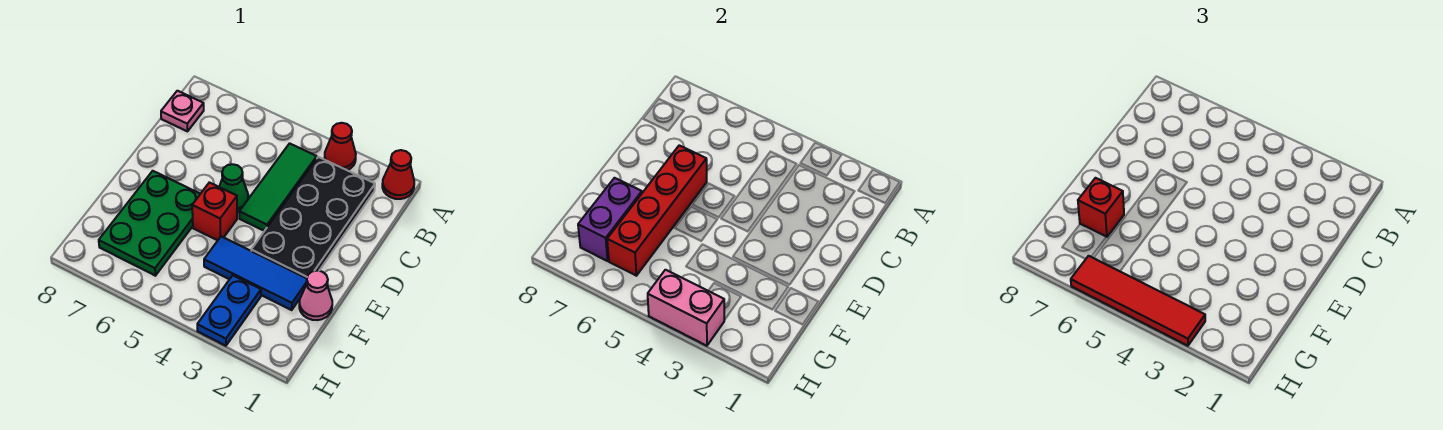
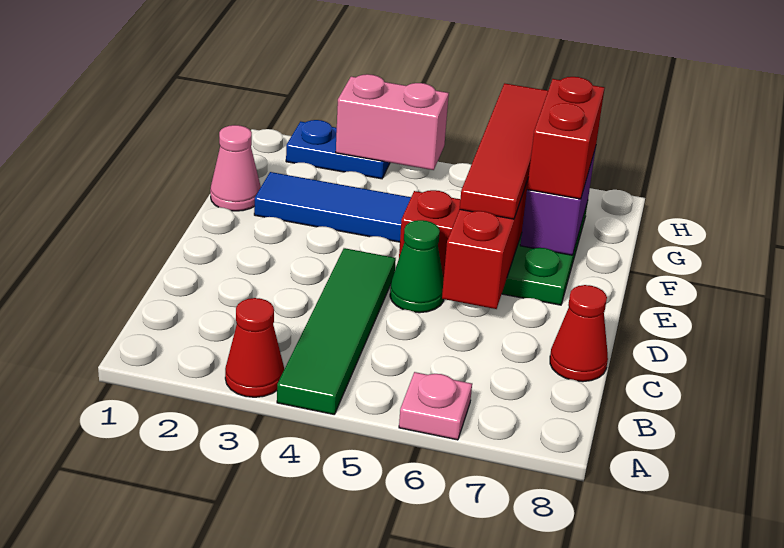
red cone A1 level 1 -> red cone C8 level 1
black plate B2:E3 level 1 -> none
green tile B4:D4 level 1 -> green tile A4:D4 level 1
pink plate B8 level 1 -> pink plate A6 level 1
red brick F7 level 3 -> red brick F7:G7 level 3
blue plate G3:H3 level 1 -> blue plate H2:H3 level 1
red tile H3:H6 level 3 -> red tile E6:H6 level 3

